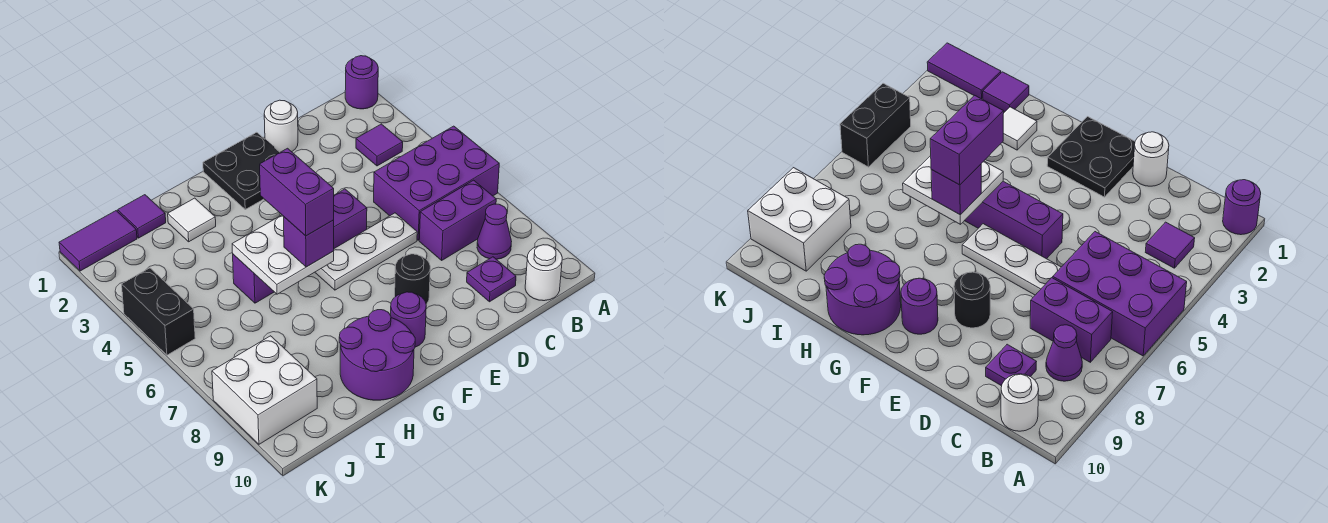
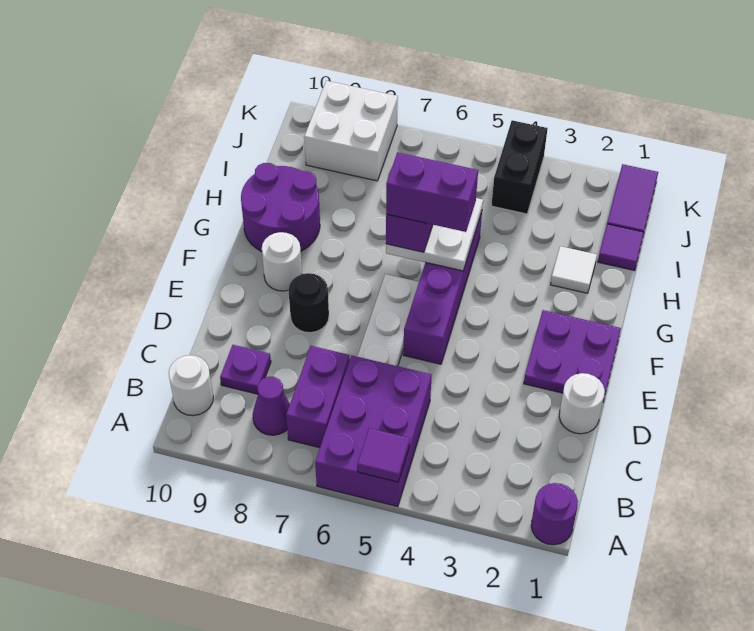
purple tile B3 level 1 -> purple tile A5 level 2
black plate E1:F2 level 1 -> purple plate E1:F2 level 1
purple round brick F9 level 1 -> white round brick F9 level 1
black brick K4:K5 level 1 -> black brick J4:K4 level 1

